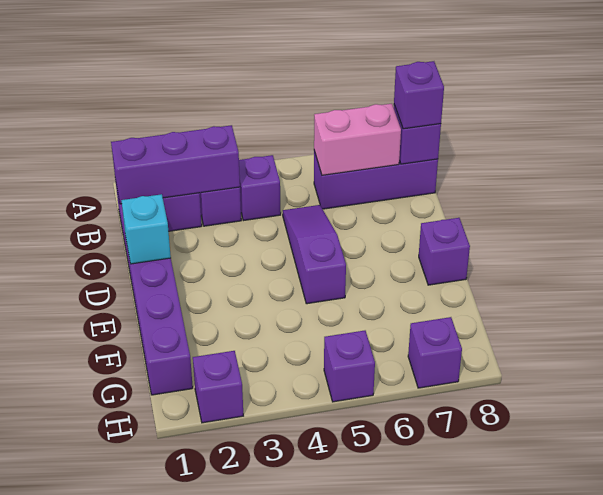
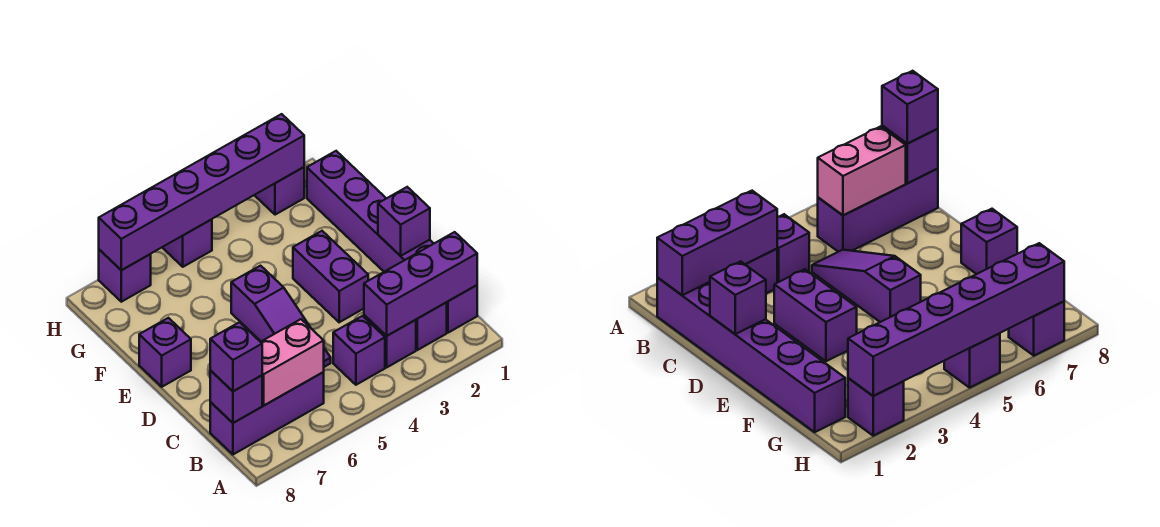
cyan brick D1 level 2 -> purple brick D1 level 2
none -> purple brick D3:E3 level 1
none -> purple brick H2:H7 level 2

